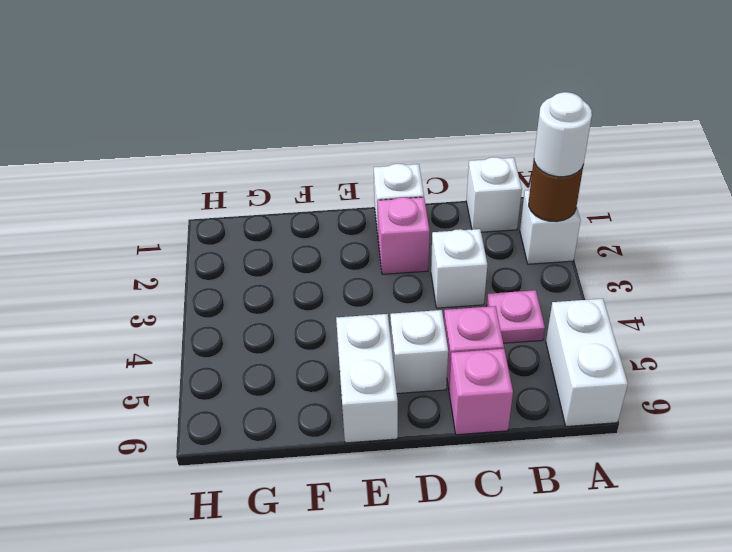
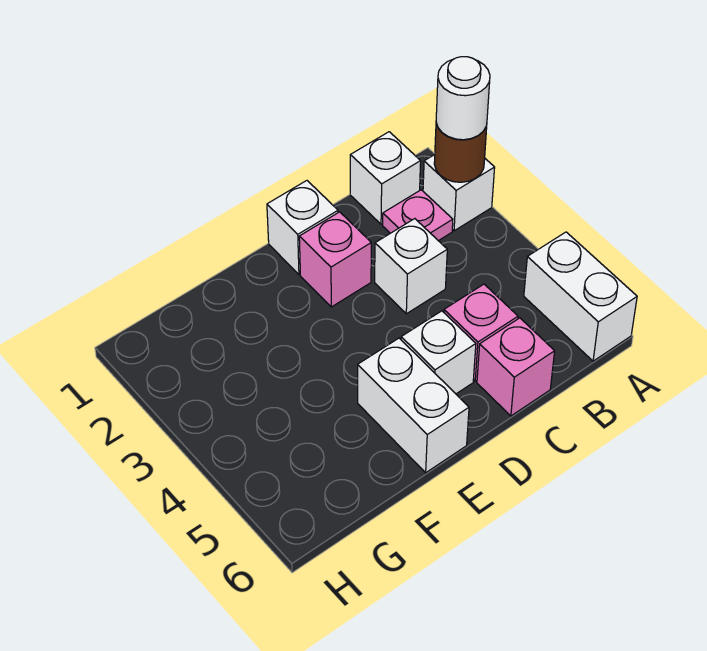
pink plate B4 level 1 -> pink plate B2 level 1

